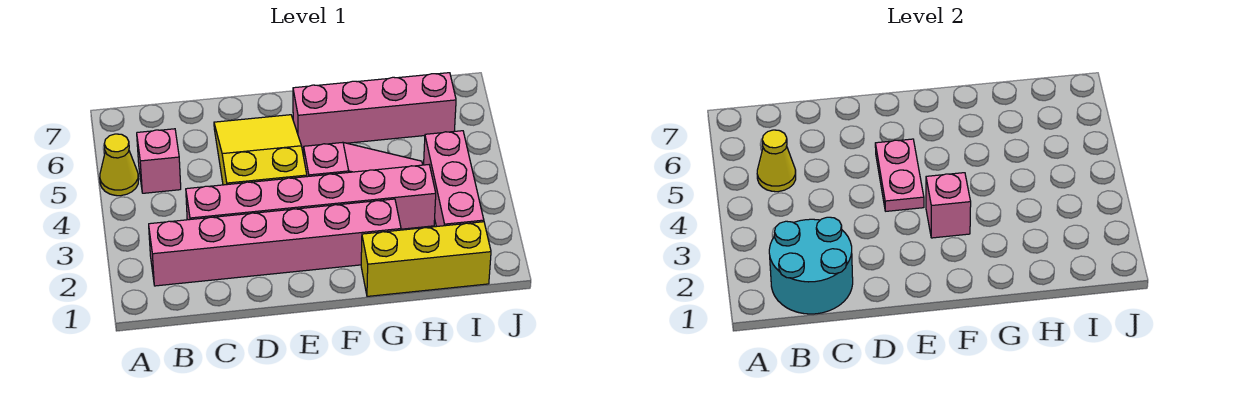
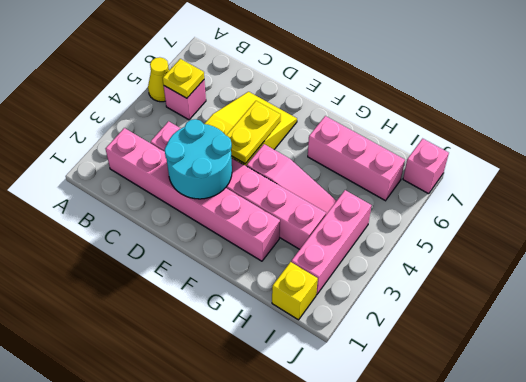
cyan round brick B1:C2 level 2 -> cyan round brick D2:E3 level 2
yellow cone B5 level 2 -> yellow plate B5 level 2
pink plate E4:E5 level 2 -> yellow plate E4:E5 level 2
pink brick F3 level 2 -> pink brick J7 level 1
pink brick F6:I6 level 1 -> pink brick G6:I6 level 1
yellow brick G1:I1 level 1 -> yellow brick I1 level 1

